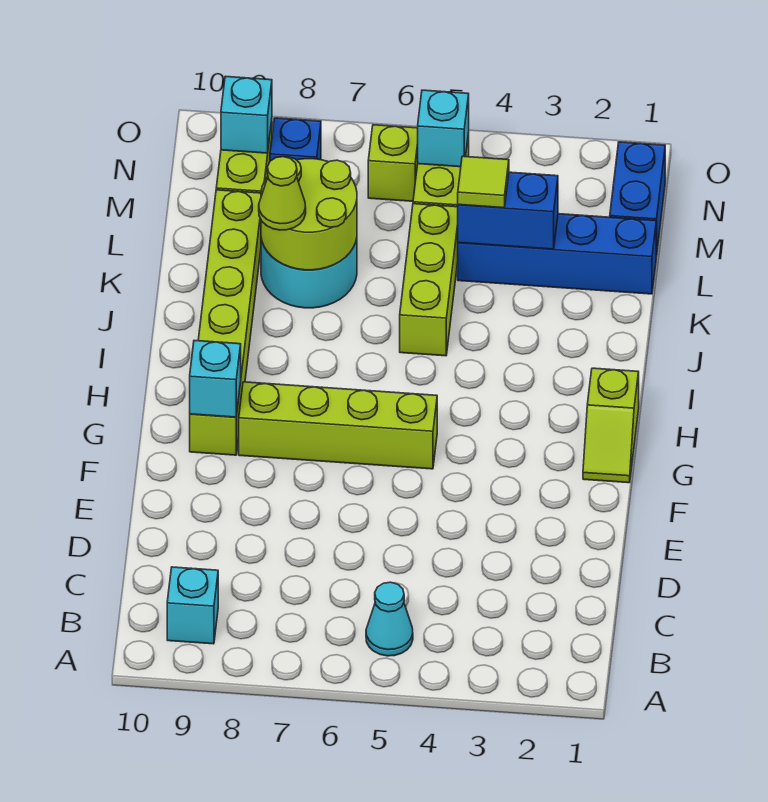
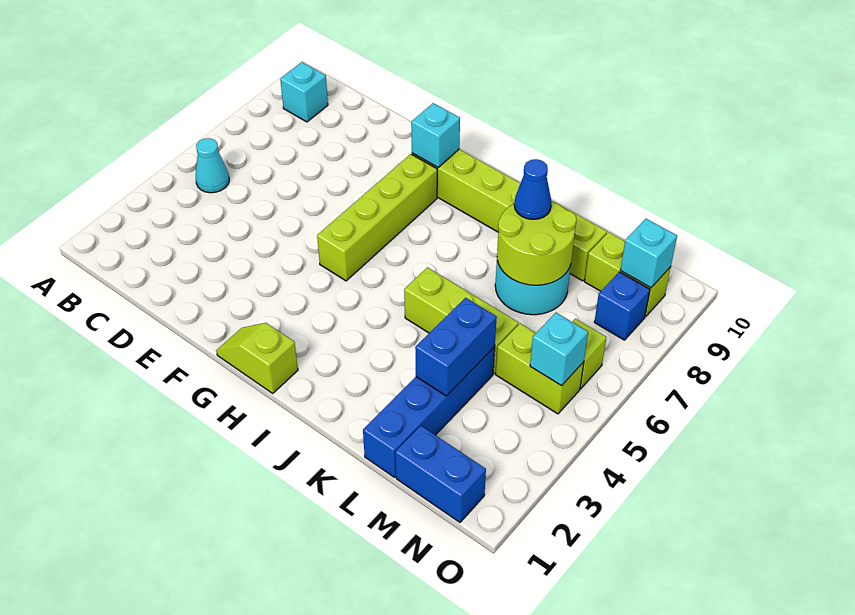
lime cone K8 level 3 -> blue cone K8 level 3
lime tile L4 level 3 -> none

